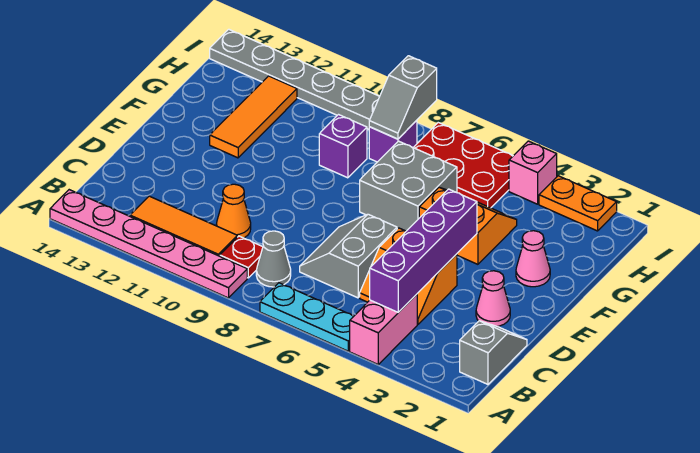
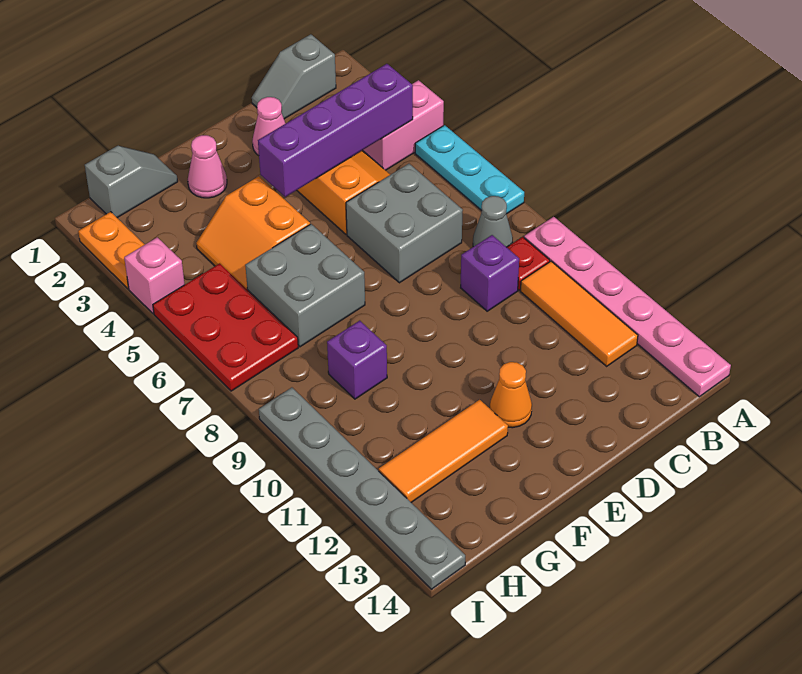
grey slope C6:D7 level 1 top 6 -> grey brick C6:D7 level 1
orange cone C10 level 1 -> orange cone E12 level 1
purple brick H8 level 1 -> purple brick C9 level 1
grey slope H8:I8 level 2 top I -> grey slope G1:H1 level 1 top H

